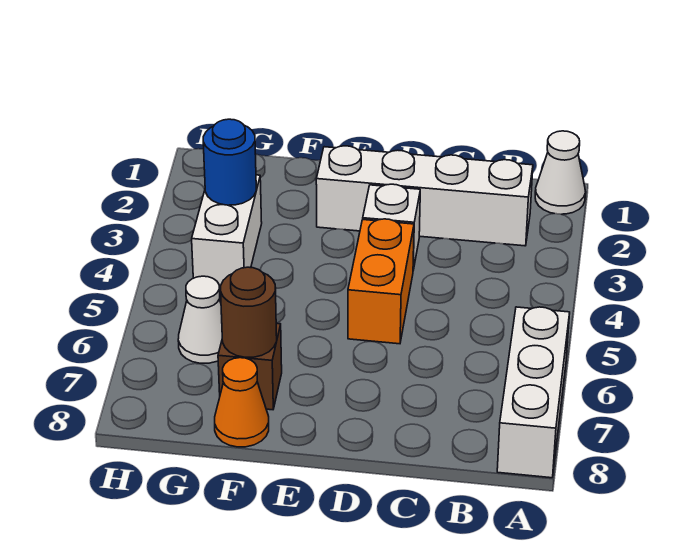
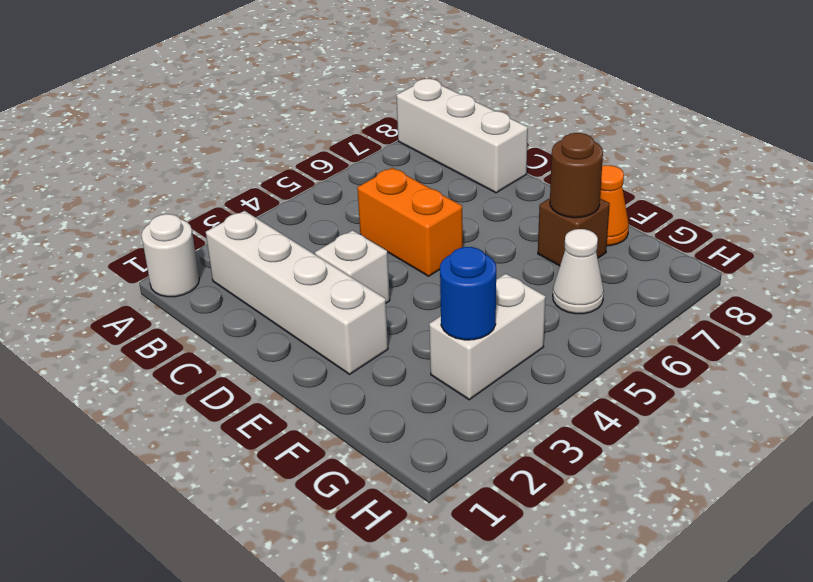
white cone A1 level 1 -> white round brick A1 level 1
white brick A6:A8 level 1 -> white brick A8:C8 level 1
orange brick D4:D5 level 1 -> orange brick C5:D5 level 1

